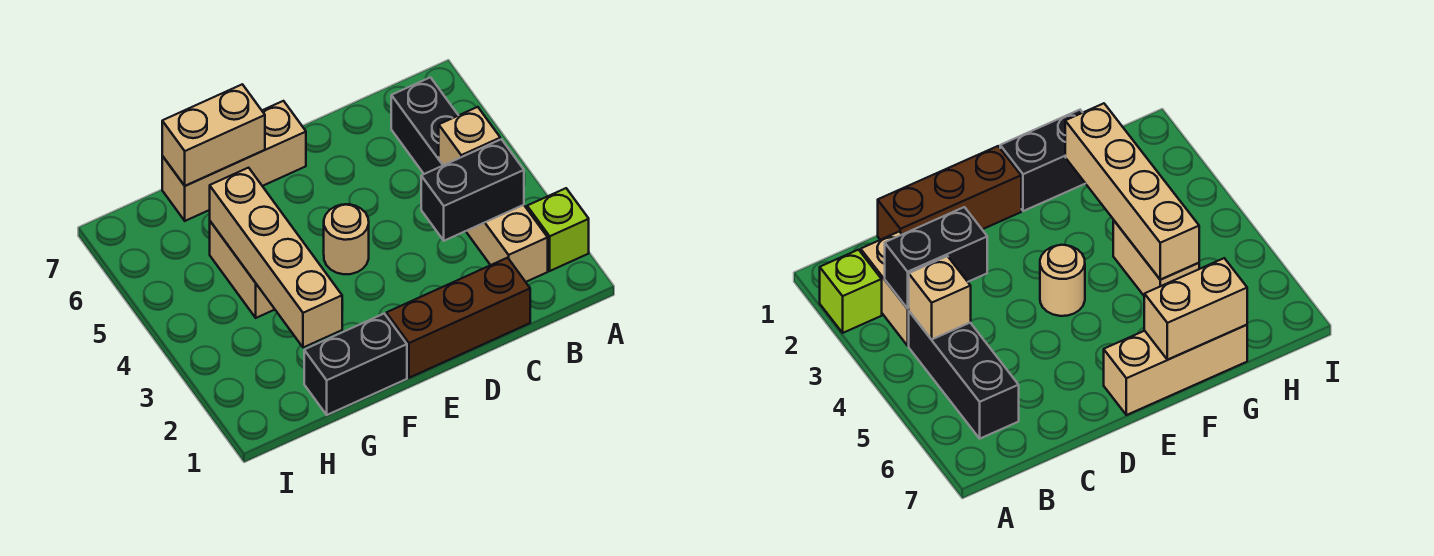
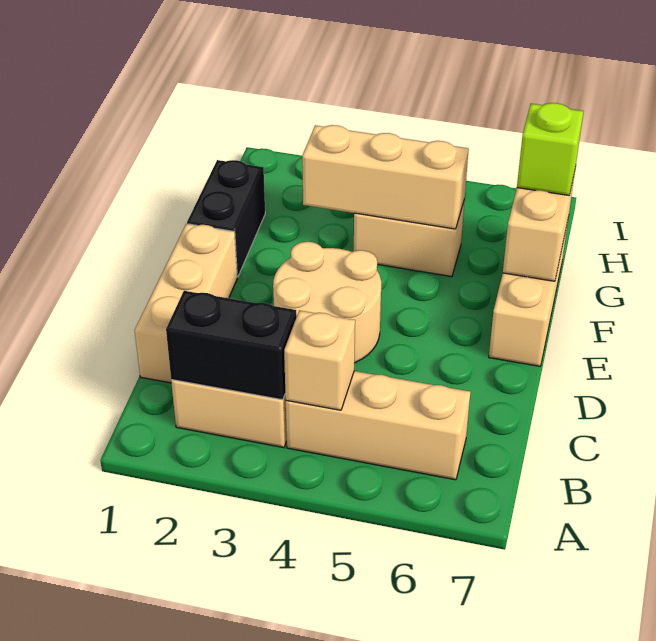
lime brick A2 level 1 -> lime brick G7 level 3
black brick B3:C3 level 2 -> black brick B2:B3 level 2
black brick B4:B6 level 1 -> tan brick B4:B6 level 1
brown brick C1:E1 level 1 -> tan brick C1:E1 level 1
tan round brick E4 level 1 -> tan round brick D3:E4 level 1
tan brick G2:G5 level 2 -> tan brick G3:G5 level 2

